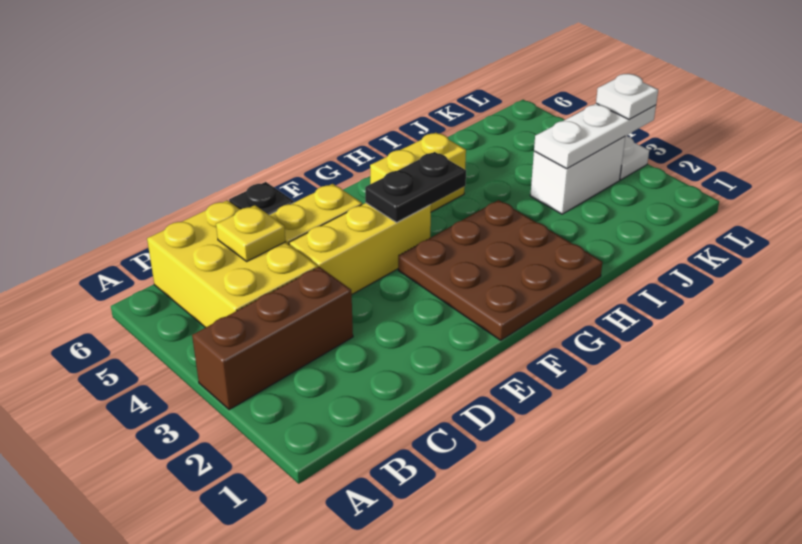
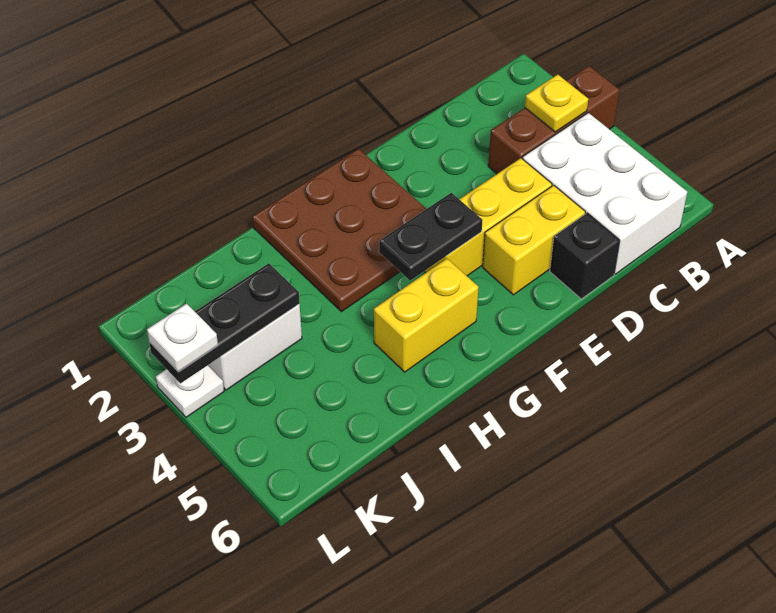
yellow brick B4:C6 level 1 -> white brick B4:C6 level 1
yellow plate C5 level 2 -> yellow plate B3 level 2
white plate J3:L3 level 2 -> black plate J3:L3 level 2

